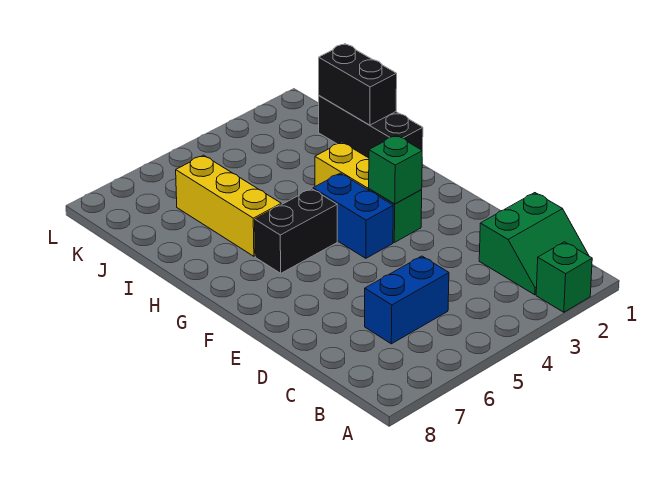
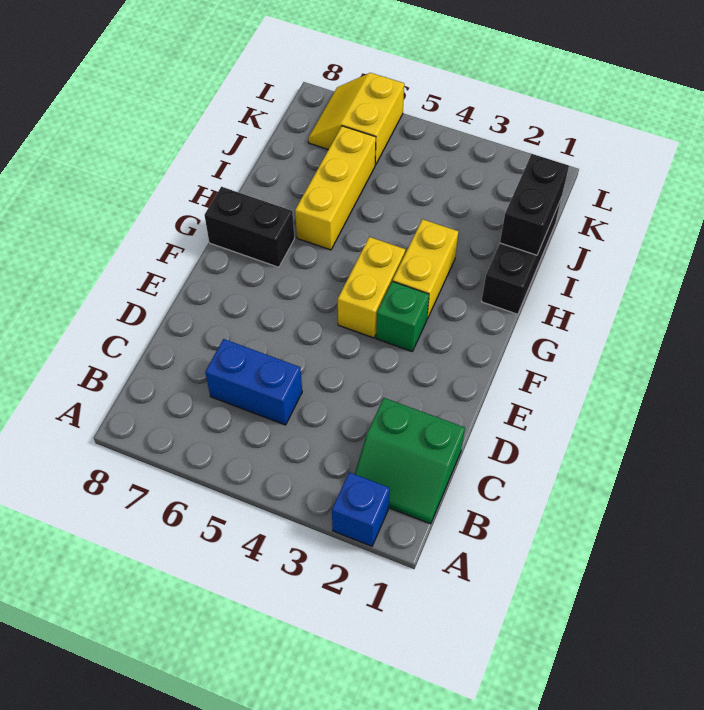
green brick A2 level 1 -> blue brick A2 level 1
green brick F3 level 2 -> none
blue brick F4:G4 level 1 -> yellow brick F4:G4 level 1
black brick G5:G6 level 1 -> black brick G7:G8 level 1
none -> yellow slope K6:L7 level 1 top 6

